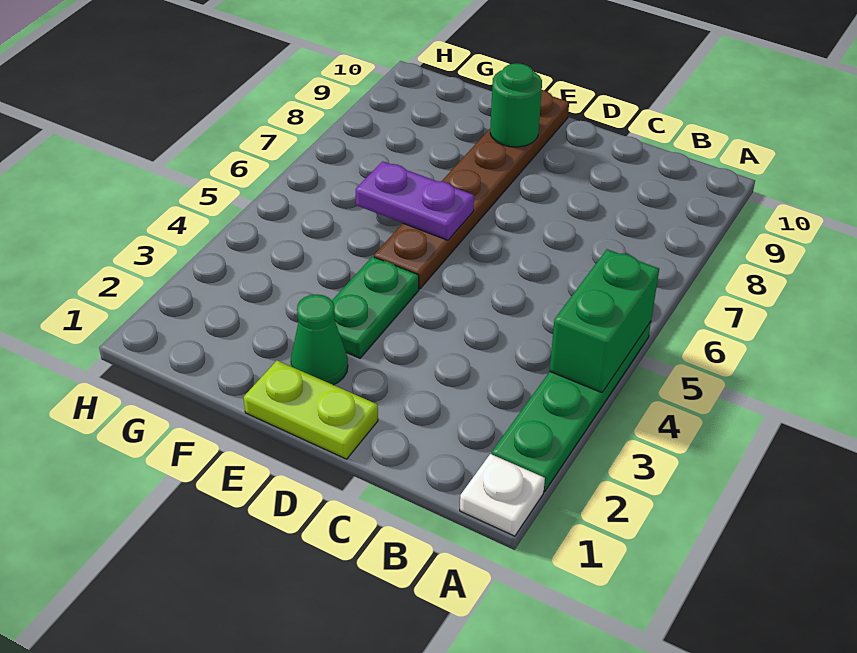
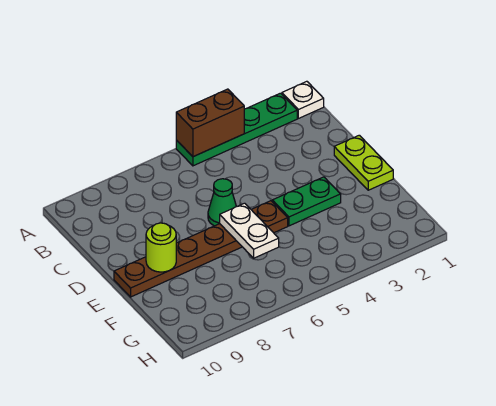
green brick A4:A5 level 2 -> brown brick A4:A5 level 2
green cone E2 level 1 -> green cone D6 level 1
purple plate E6:F6 level 2 -> white plate E6:F6 level 2
green round brick E9 level 2 -> lime round brick E9 level 2

